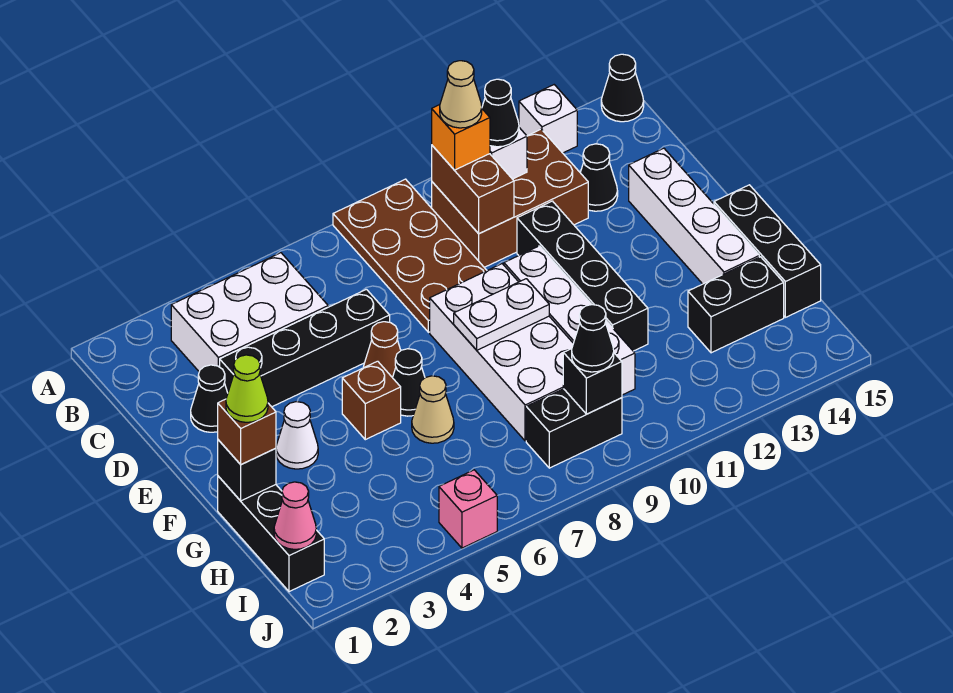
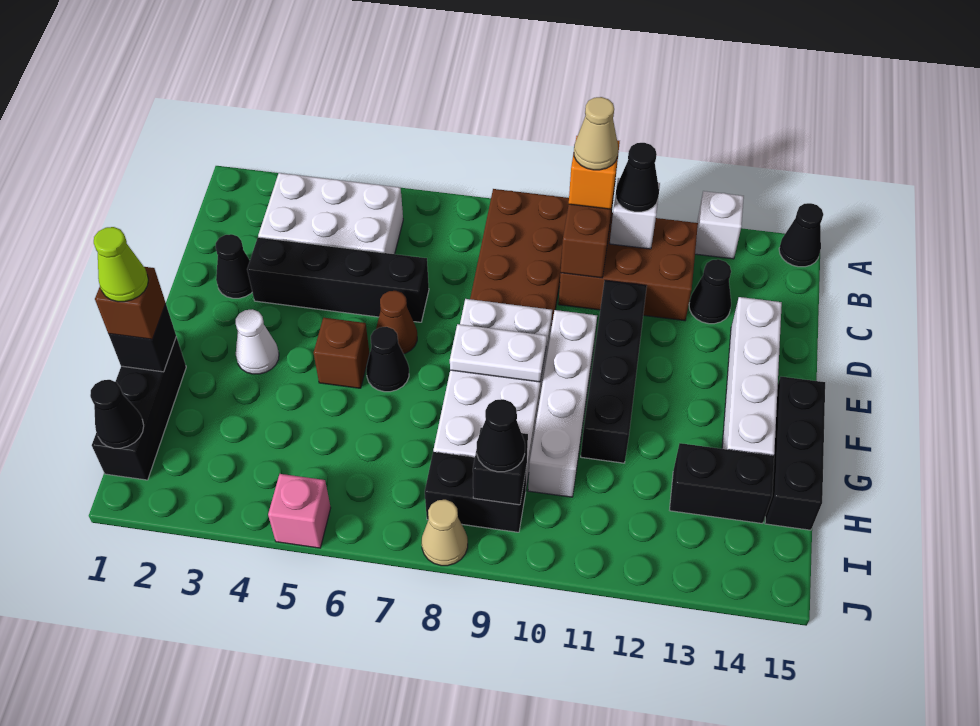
tan cone G6 level 1 -> tan cone J8 level 1
pink cone I1 level 2 -> black cone I1 level 2

